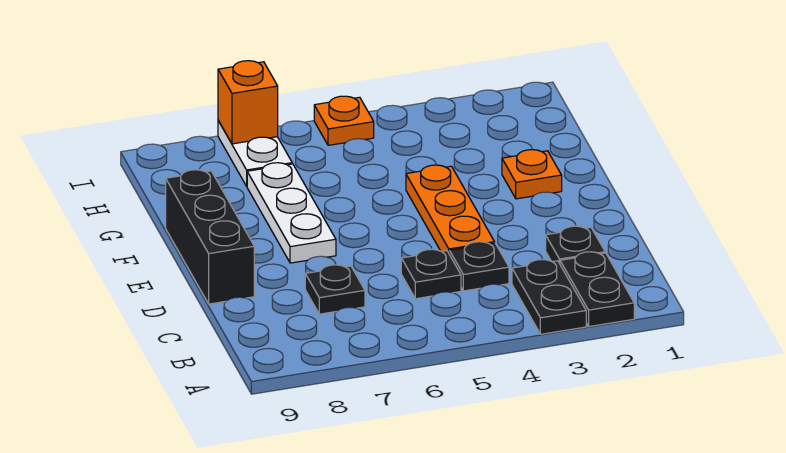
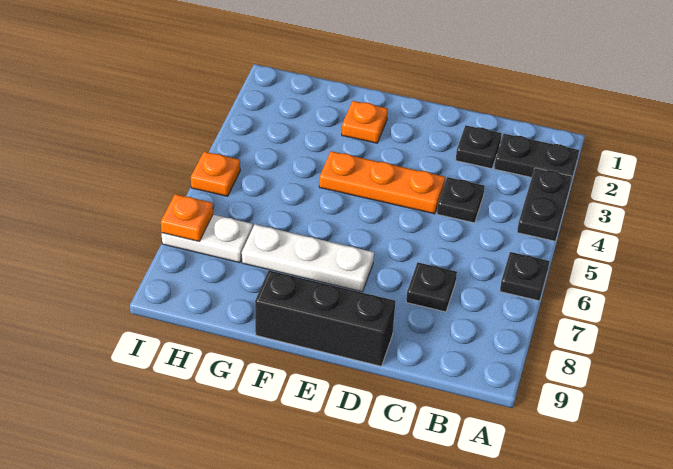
black plate A3:B3 level 1 -> black plate A3:A4 level 1
black plate C5 level 1 -> black plate A6 level 1
orange brick I7 level 2 -> orange plate I7 level 2

